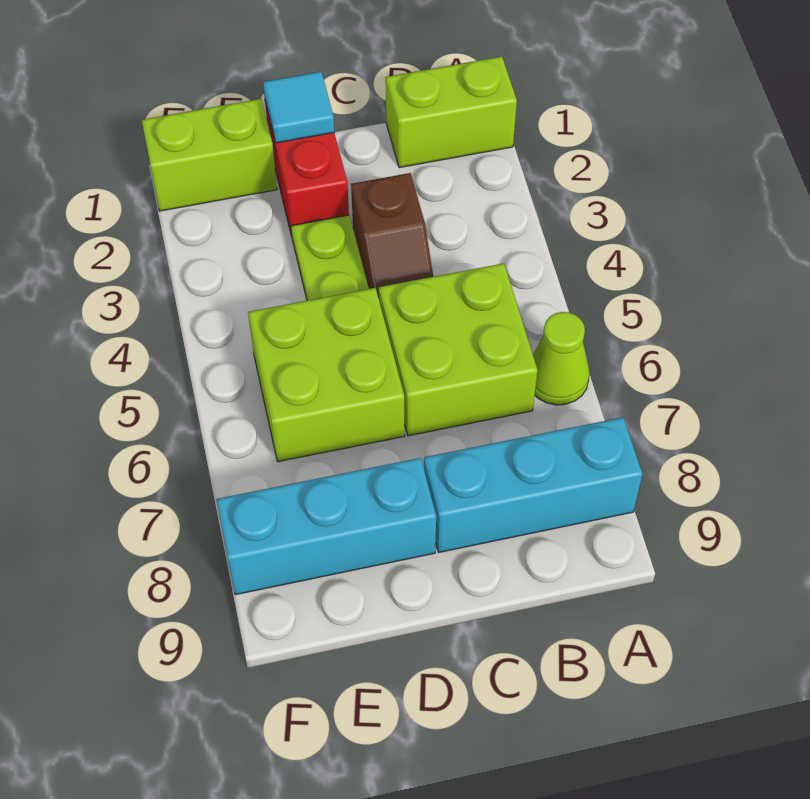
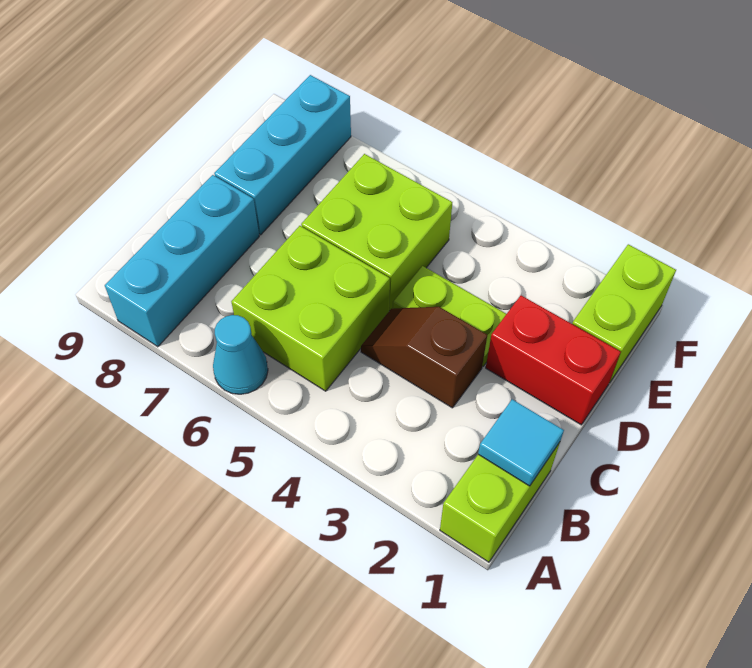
lime cone A6 level 1 -> cyan cone A6 level 1
cyan tile D1 level 2 -> cyan tile B1 level 2

